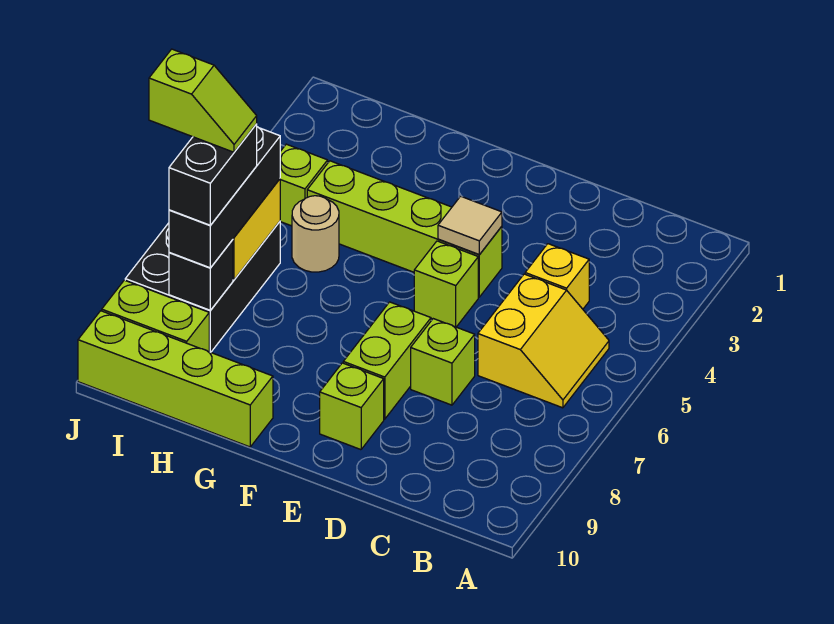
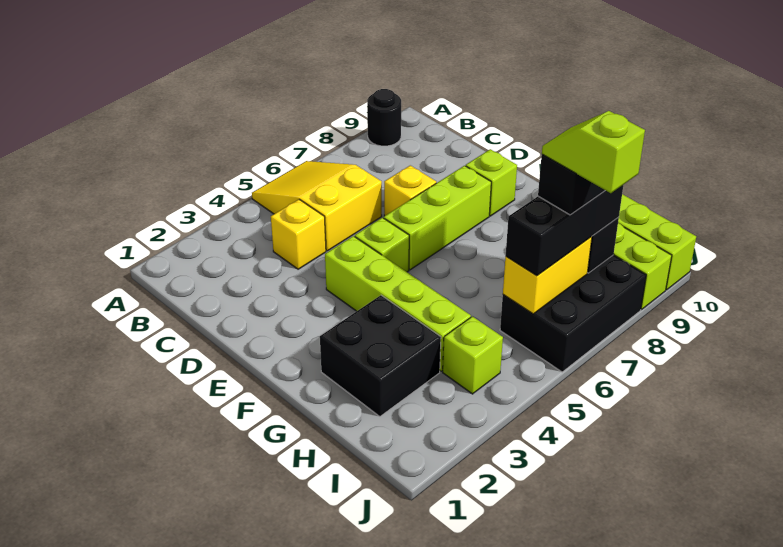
none -> black round brick A9 level 1
yellow slope B5:C6 level 1 top C -> yellow slope A5:C6 level 1 top C
lime brick D7 level 1 -> yellow brick D7 level 1
tan tile E4 level 2 -> none
lime brick E7:E8 level 1 -> lime brick E6:E8 level 1
none -> black brick G2:H3 level 1
tan round brick H5 level 1 -> none

